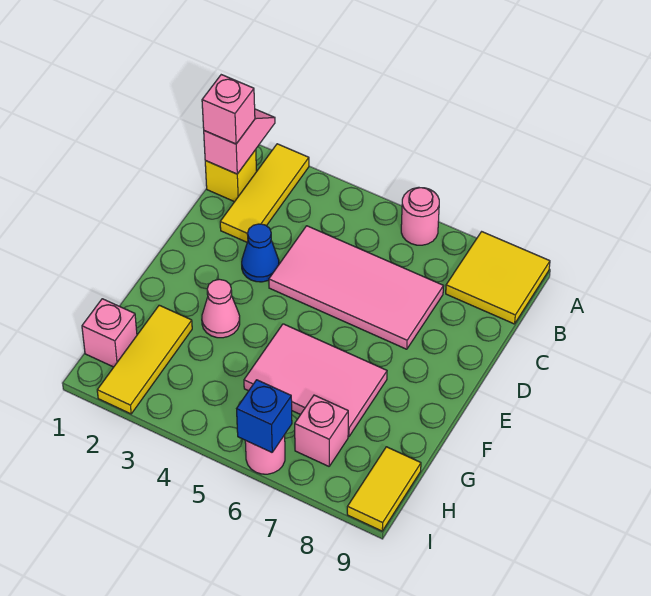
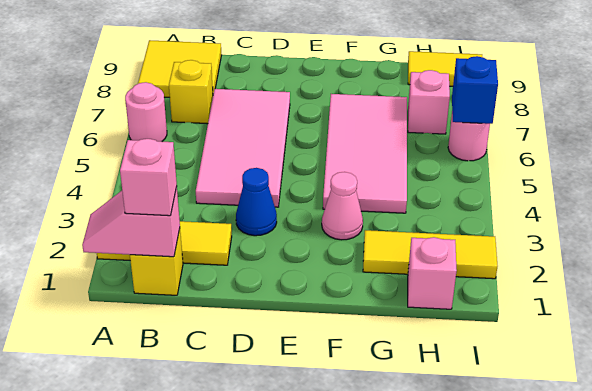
none -> yellow brick B7 level 1
pink tile F5:G7 level 1 -> pink tile F4:G7 level 1

